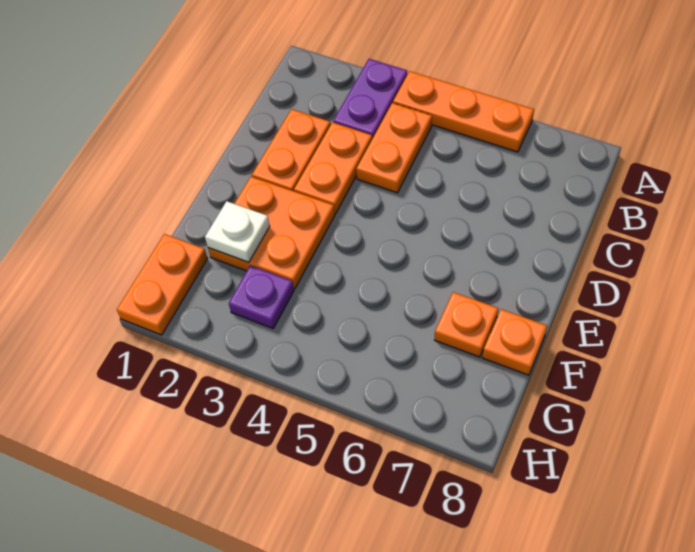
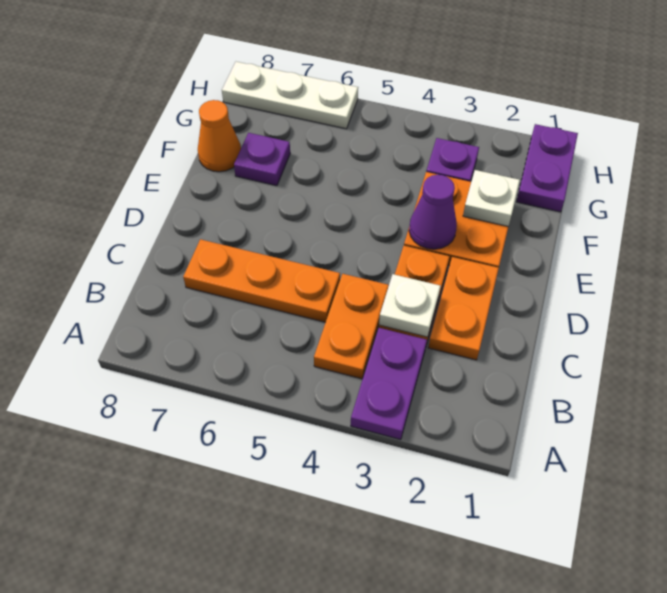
orange plate A4:A6 level 1 -> orange plate C5:C7 level 1
none -> white plate C3 level 2
none -> purple cone E3 level 2
orange plate F7 level 1 -> purple plate F7 level 1
orange plate F8 level 1 -> orange cone F8 level 1
orange plate G1:H1 level 1 -> purple plate G1:H1 level 1
none -> white plate H6:H8 level 1

